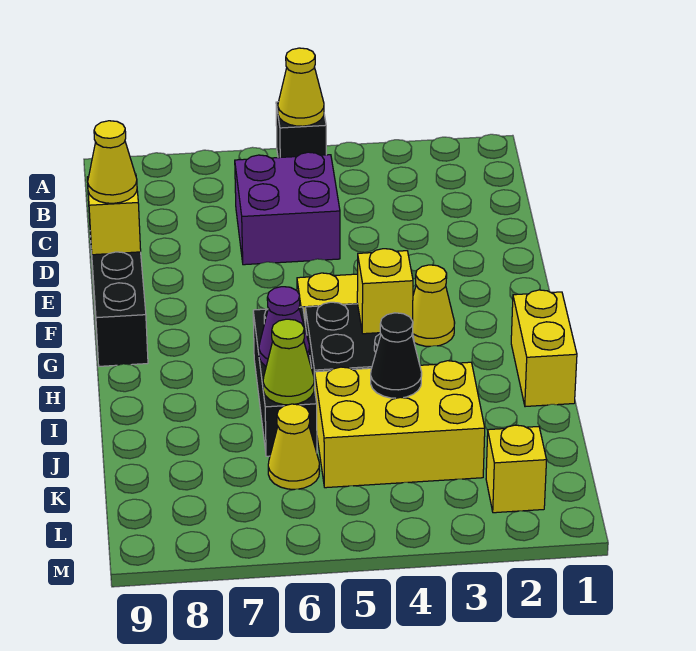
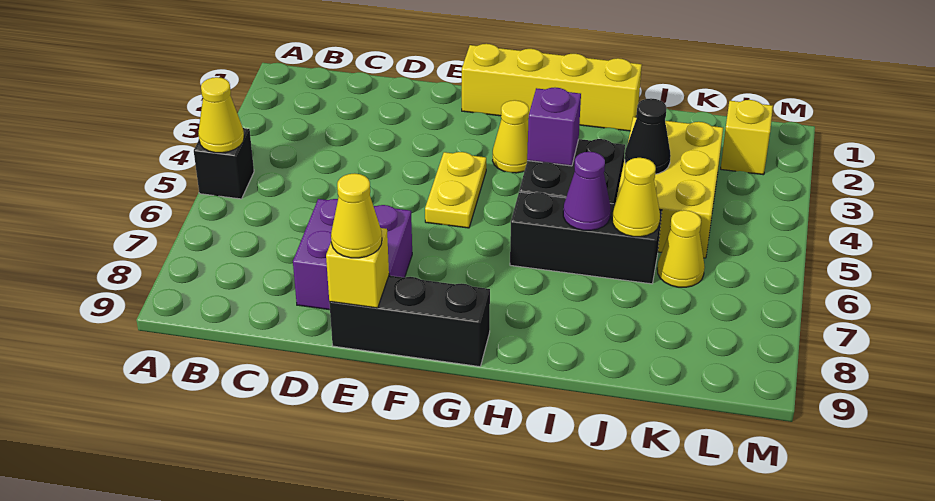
purple brick C5:D6 level 1 -> purple brick D7:E8 level 1
yellow brick H1:I1 level 1 -> yellow brick F1:I1 level 1
yellow brick H4 level 2 -> purple brick H4 level 2
lime cone J6 level 2 -> yellow cone J6 level 2

